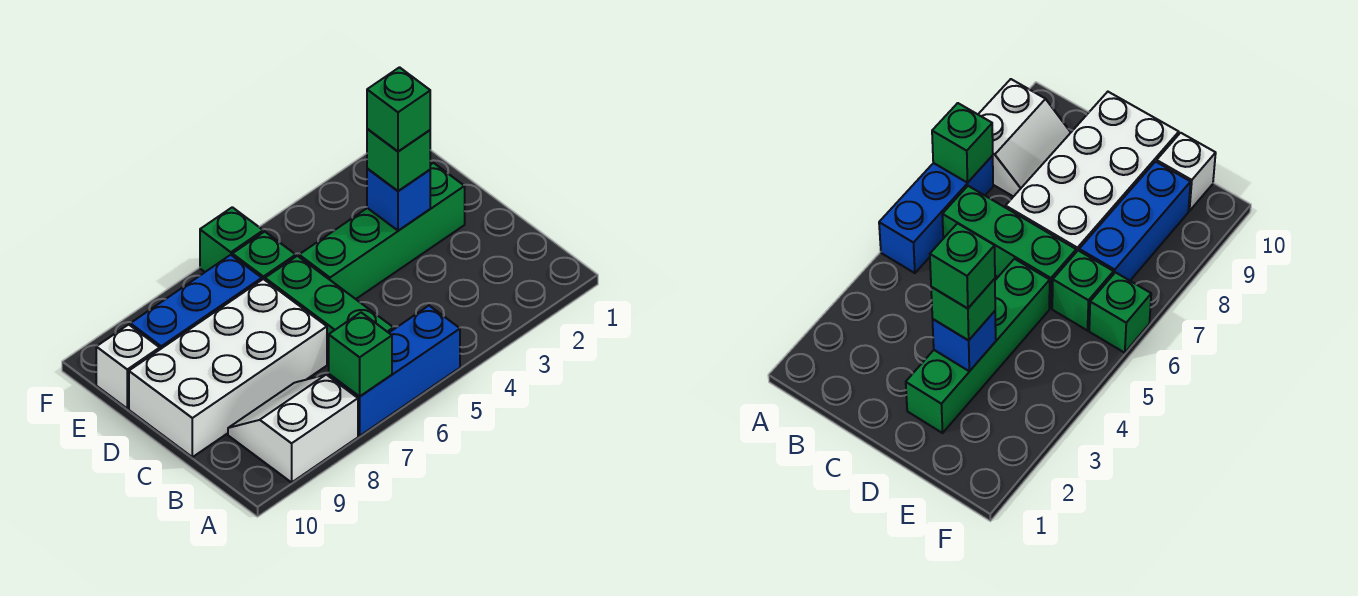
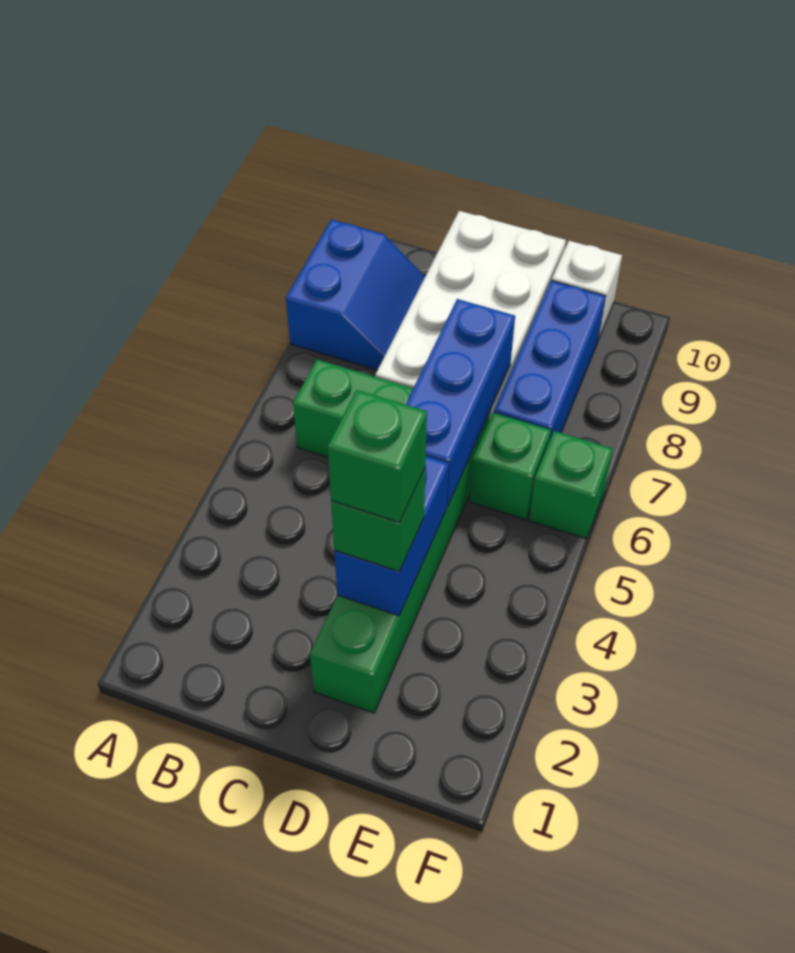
blue brick A5:A7 level 1 -> blue brick D5:D7 level 2
green brick A7 level 2 -> none
white slope A8:B9 level 1 top A -> blue slope A8:B9 level 1 top A
blue brick D3 level 2 -> blue brick D3:D4 level 2

